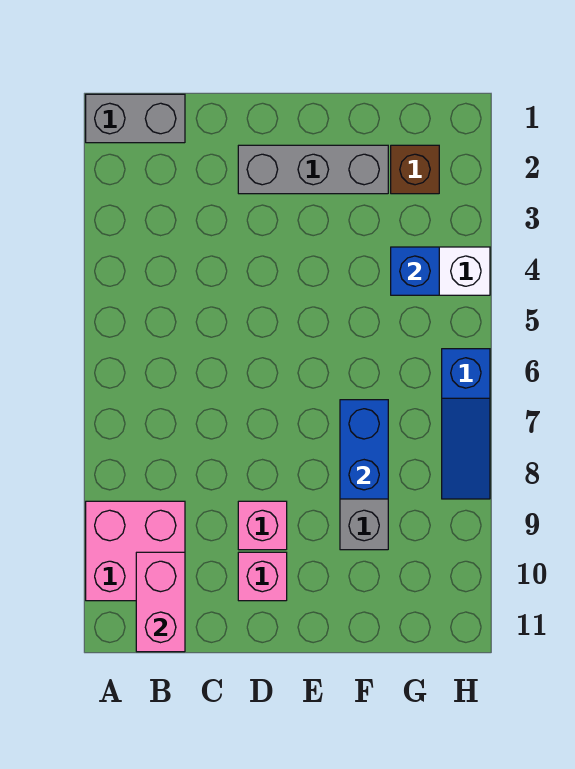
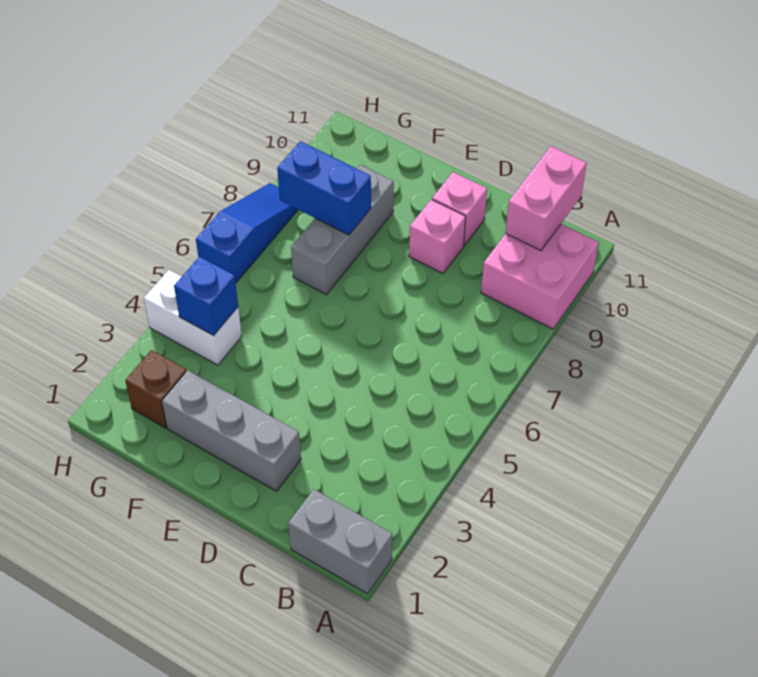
blue brick F7:F8 level 2 -> blue brick F8:G8 level 2

